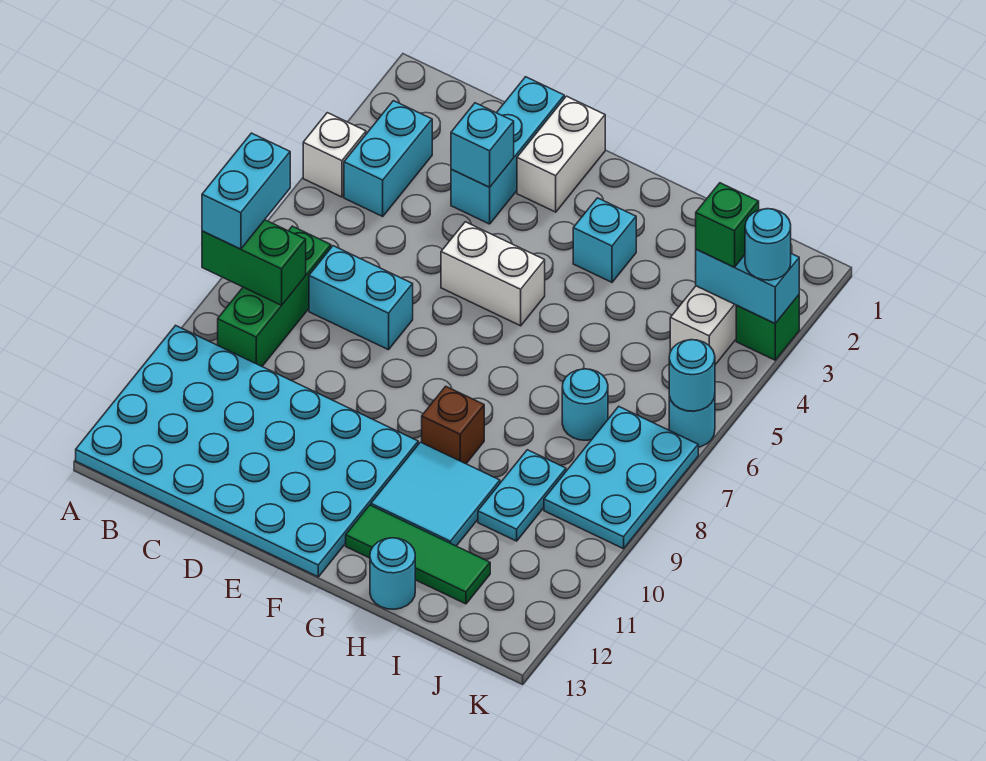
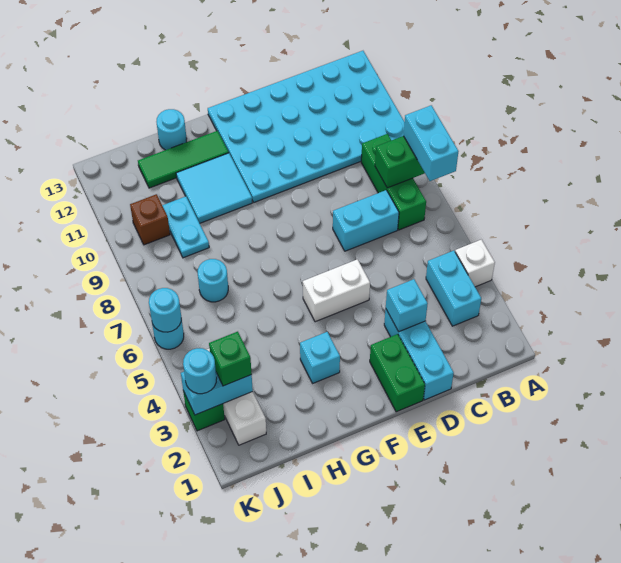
white brick E1:E2 level 1 -> green brick E1:E2 level 1
brown brick G9 level 1 -> brown brick J10 level 1
cyan plate J7:K9 level 1 -> none

